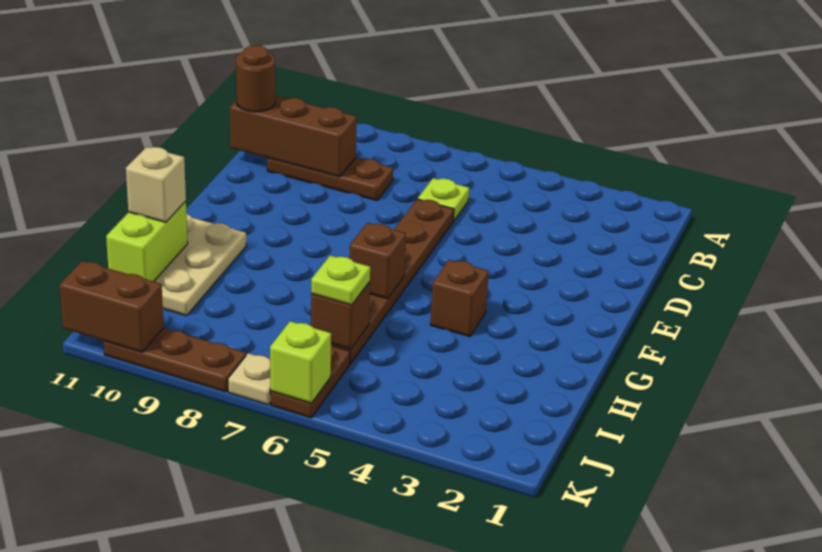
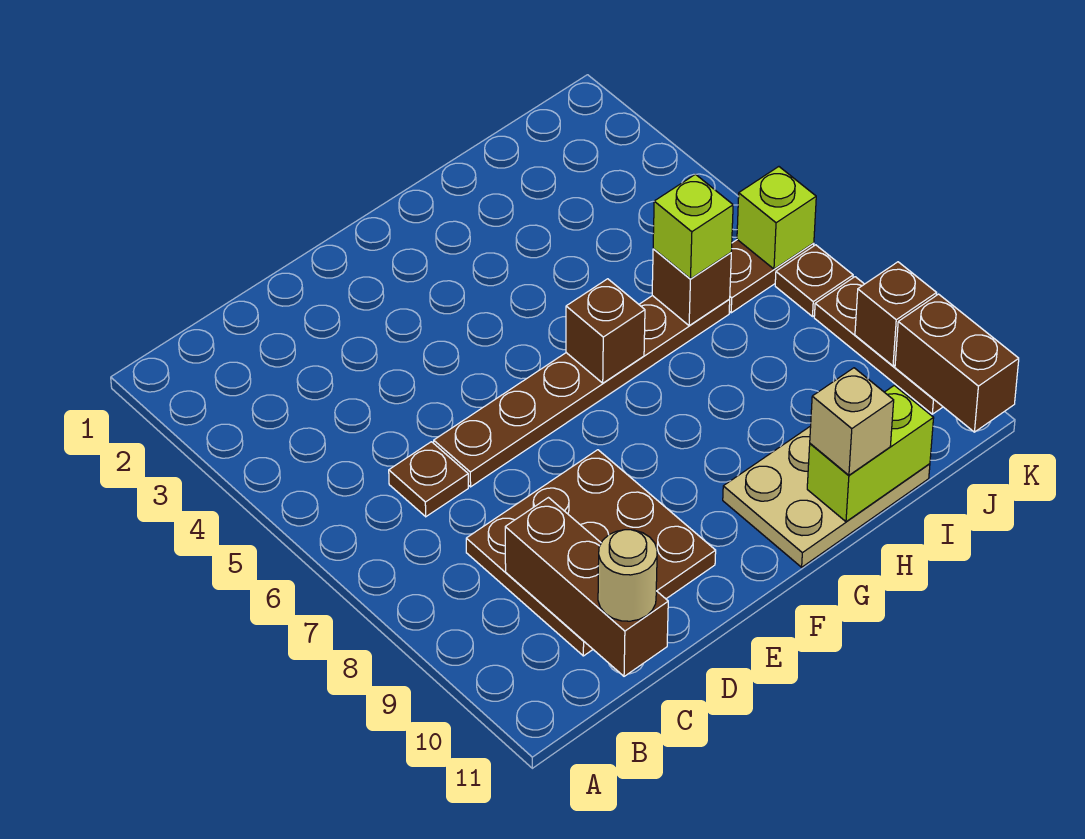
lime plate C6 level 1 -> brown plate C6 level 1
brown plate C8:C10 level 1 -> brown plate C8:E10 level 1
brown round brick C11 level 3 -> tan round brick C11 level 3
brown brick G4 level 1 -> brown brick K9 level 2
lime plate I6 level 3 -> lime brick I6 level 3
tan plate K7 level 1 -> brown plate K7 level 1

